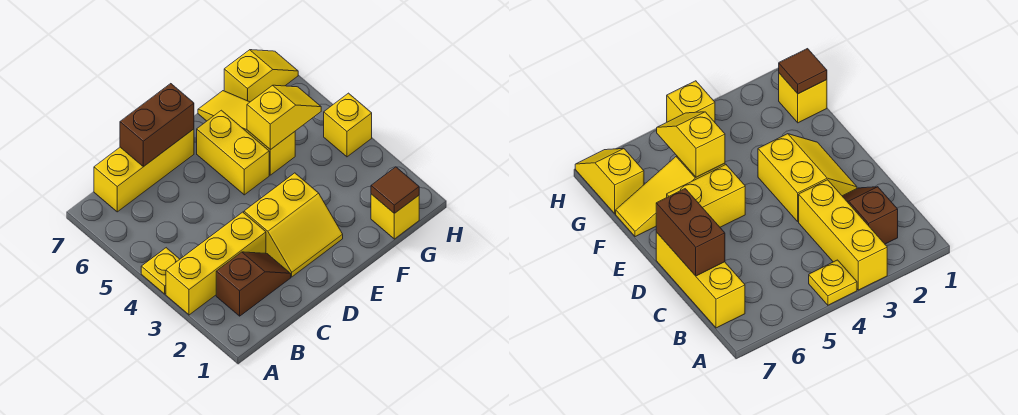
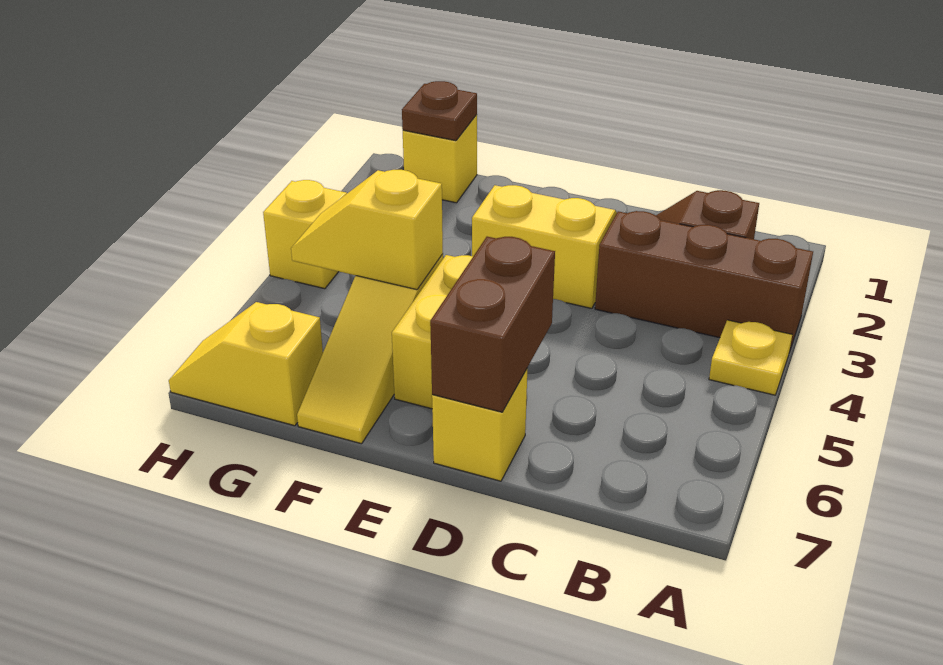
yellow brick A3:C3 level 1 -> brown brick A3:C3 level 1
yellow brick B7:D7 level 1 -> yellow brick D7 level 1
brown brick C7:D7 level 2 -> brown brick D6:D7 level 2
brown tile G1 level 2 -> brown plate G1 level 2

